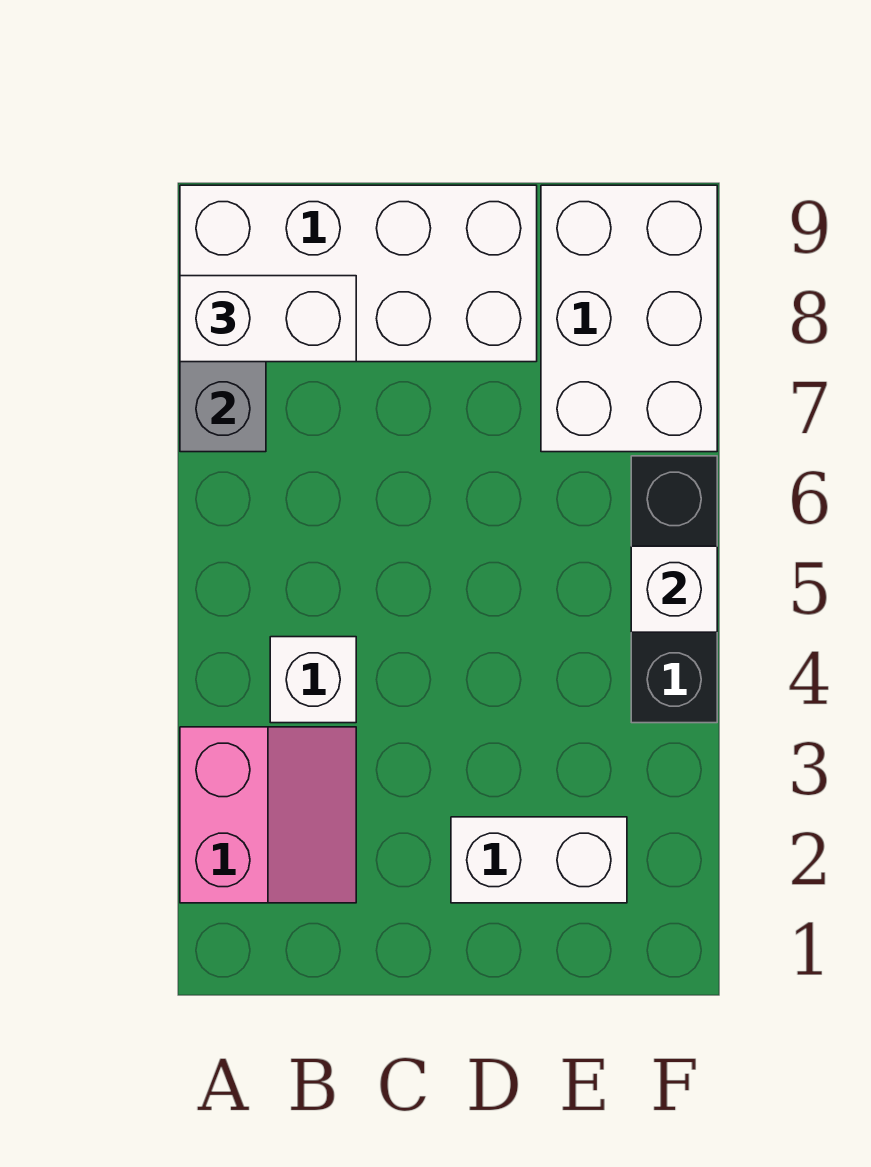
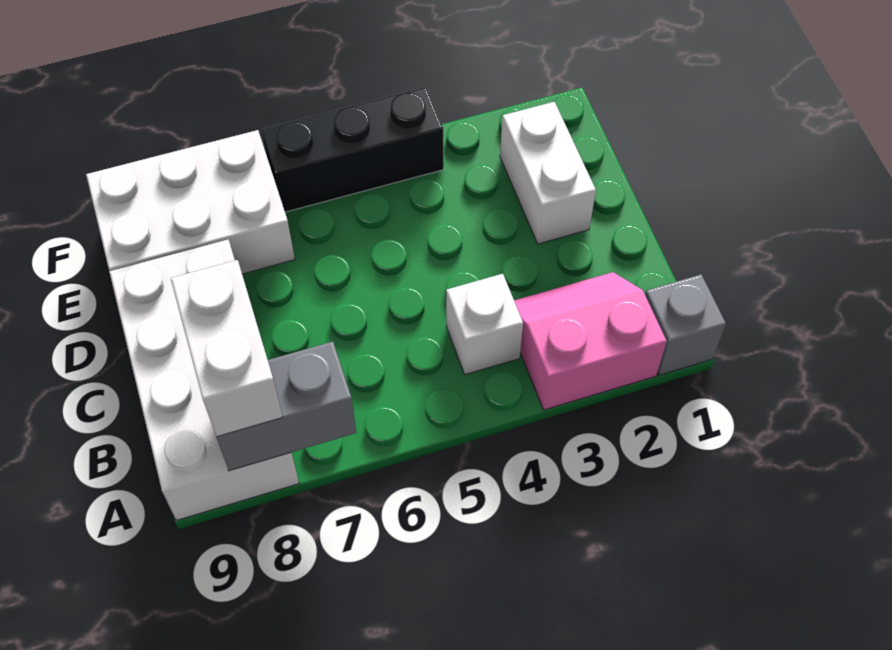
none -> grey brick A1 level 1
white brick F5 level 2 -> none

